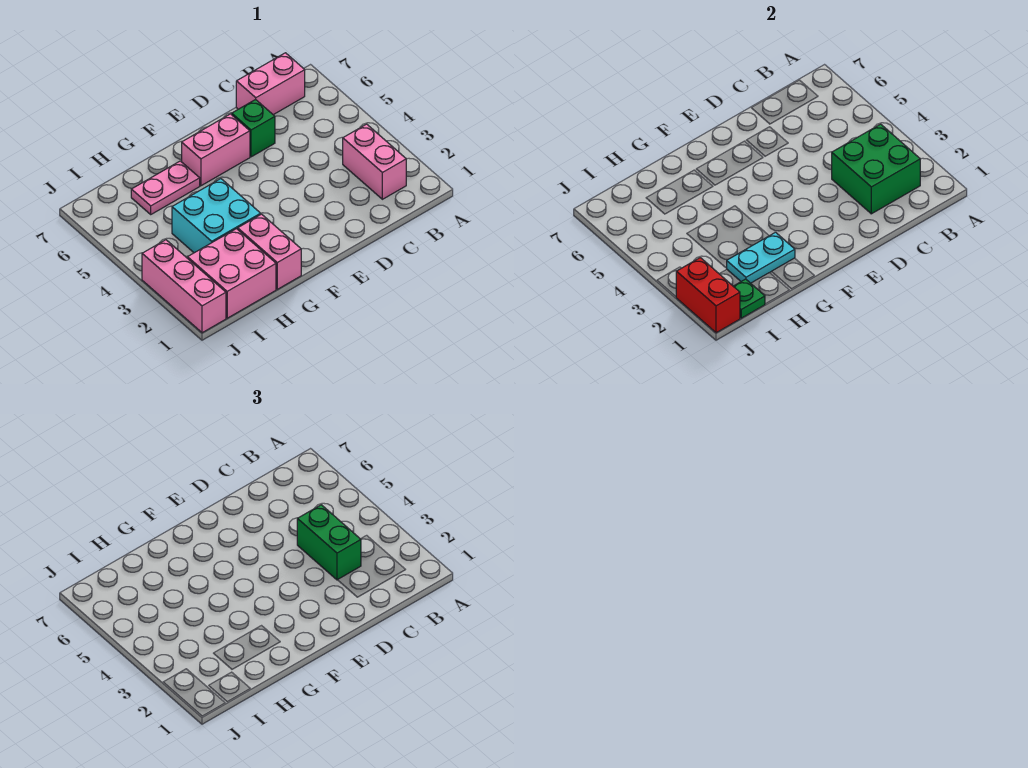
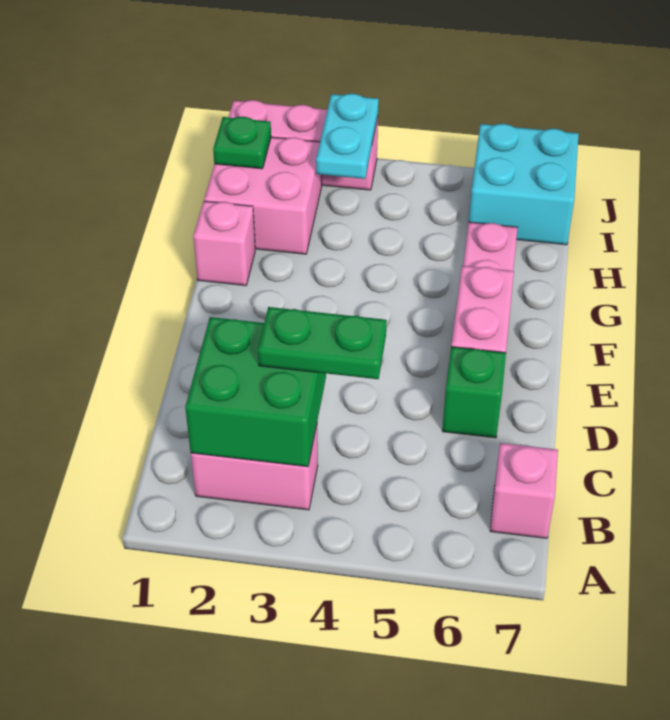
pink brick B7:C7 level 1 -> pink brick B7 level 1
green brick C3:C4 level 3 -> green plate C3:C4 level 3
pink brick G1:G2 level 1 -> pink brick G1 level 1
cyan plate G2:H2 level 2 -> cyan plate I3:J3 level 2
cyan brick G3:H4 level 1 -> cyan brick I6:J7 level 1
red brick J1:J2 level 2 -> none

